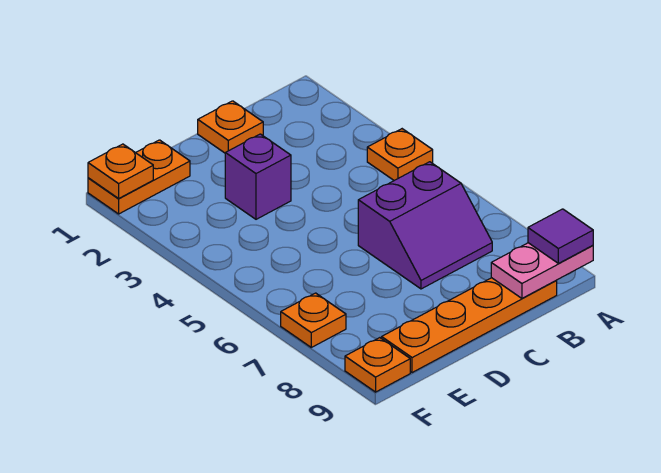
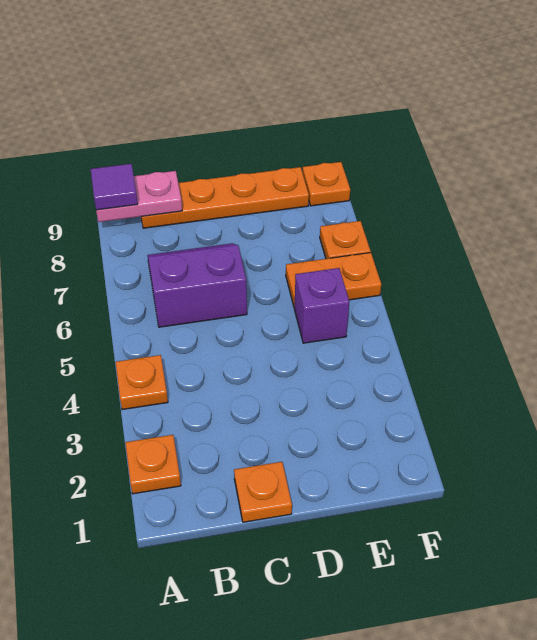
purple brick D3 level 1 -> purple brick E5 level 1
orange plate E1:F1 level 1 -> orange plate E6:F6 level 1
orange plate F1 level 2 -> orange plate A2 level 1

